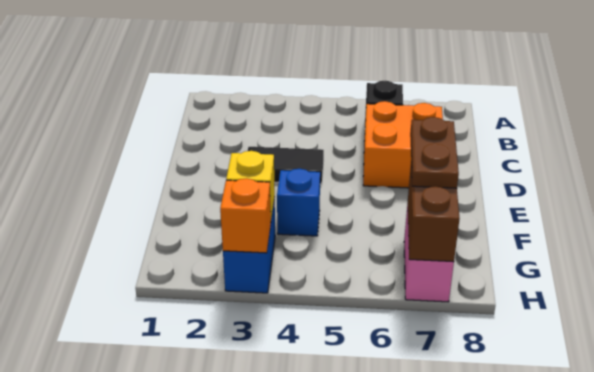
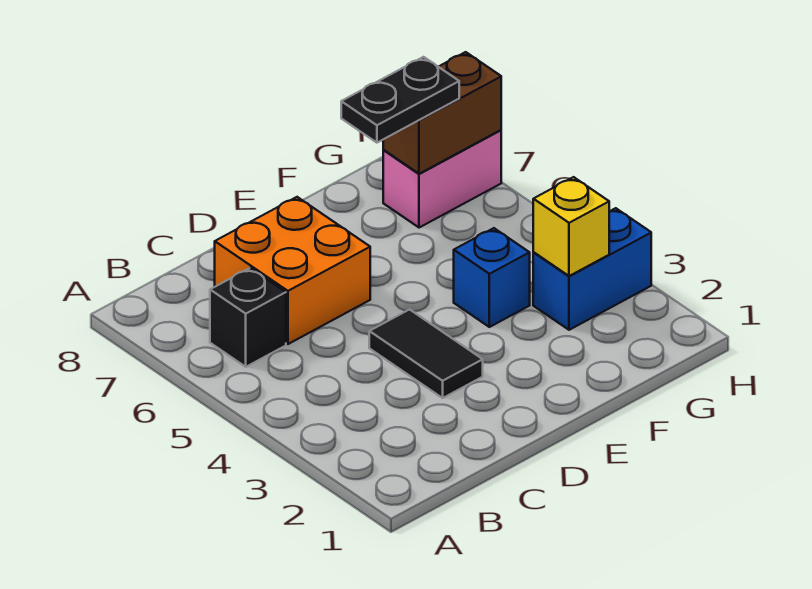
brown plate F7:G7 level 3 -> black plate F7:G7 level 3
orange brick H3 level 2 -> none

